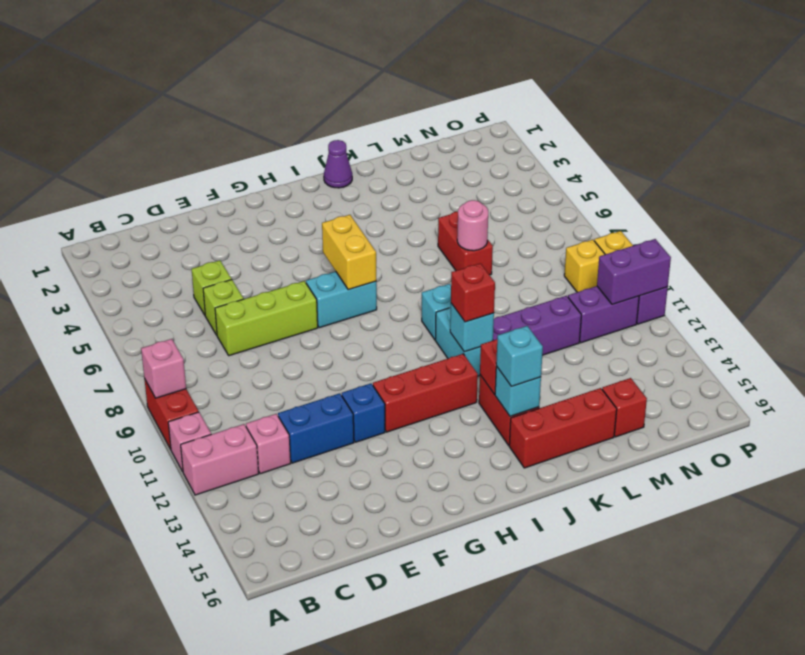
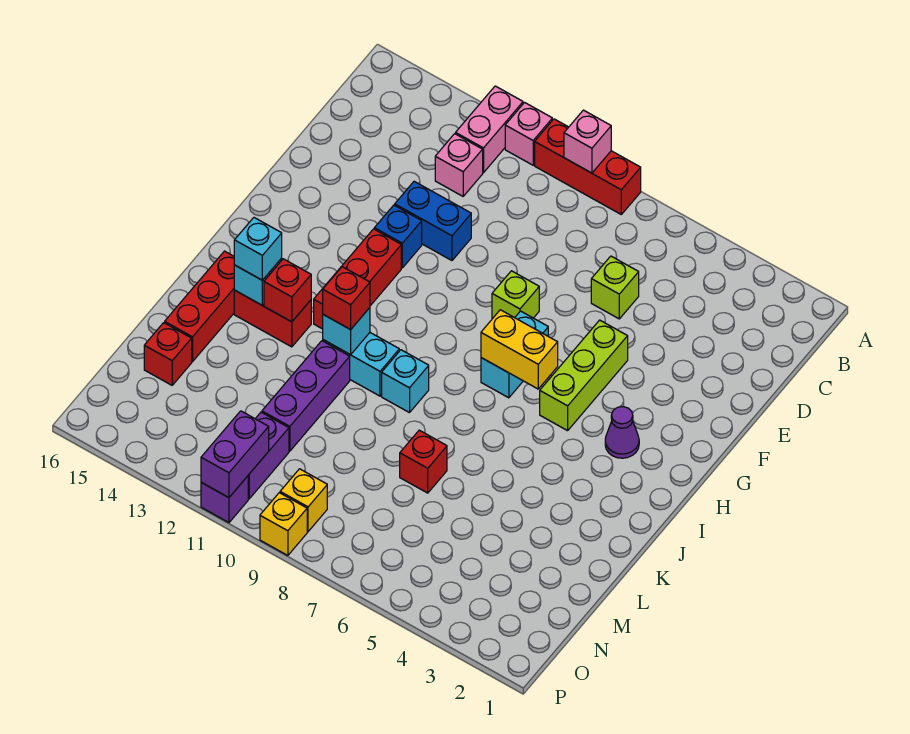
red brick A9:A10 level 1 -> red brick A8:A10 level 1
lime brick D5 level 1 -> lime brick F8 level 1
lime brick D7:F7 level 1 -> lime brick F5:H5 level 1
blue brick D12:E12 level 1 -> blue brick E11:E12 level 1
purple cone J1 level 1 -> purple cone H3 level 1
red brick L6:L7 level 1 -> red brick L7 level 1
pink round brick L7 level 2 -> none

